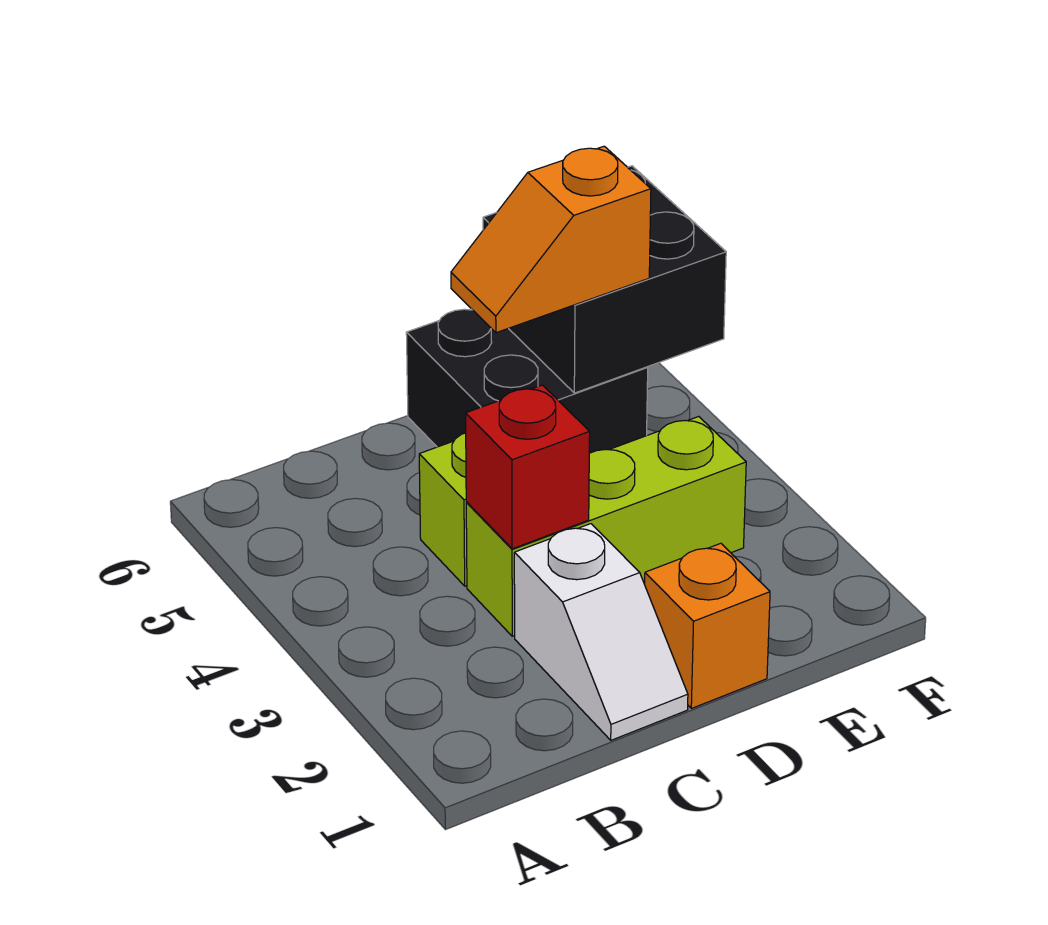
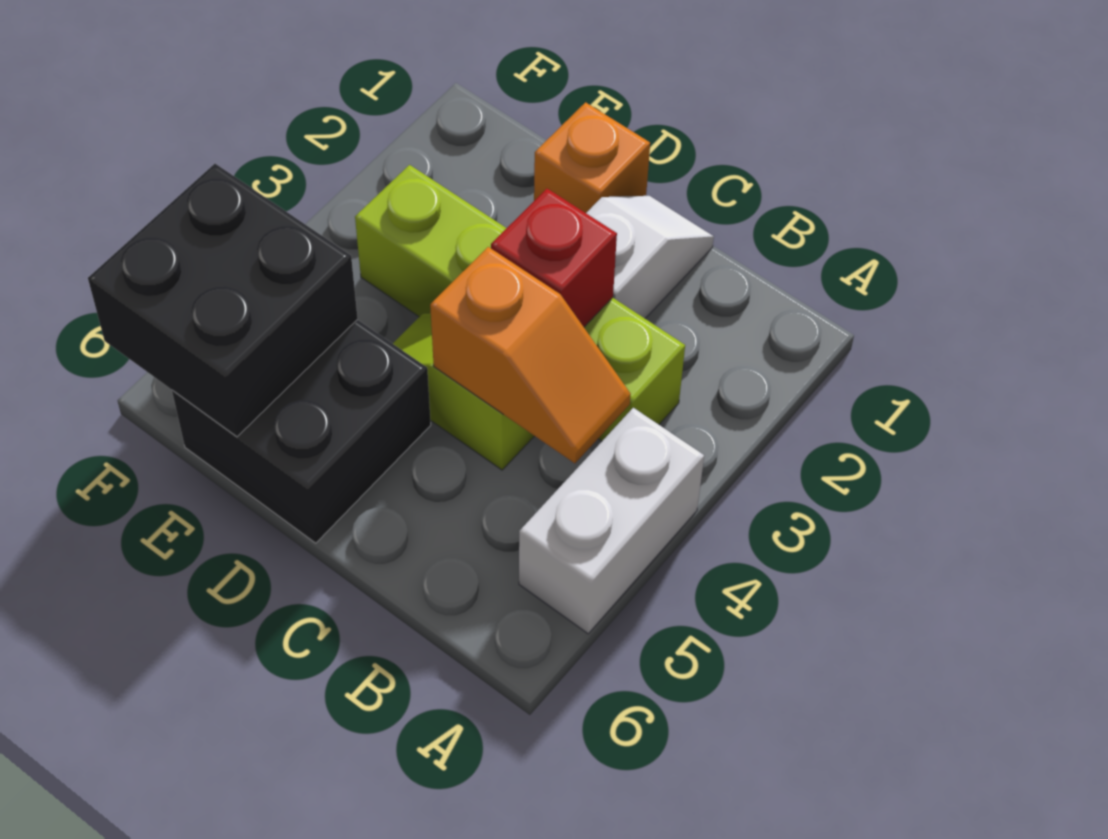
none -> white brick A4:A5 level 1
lime brick C3:E3 level 1 -> lime brick B3:E3 level 1
orange slope D5:E5 level 3 top E -> orange slope B4:C4 level 2 top C

